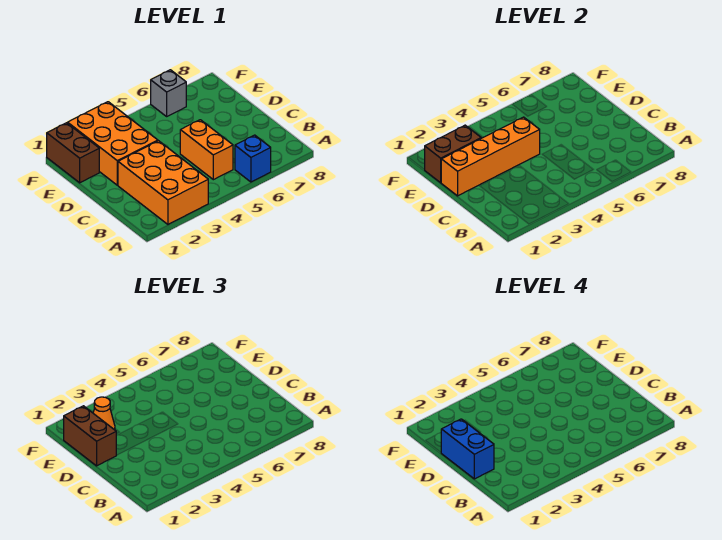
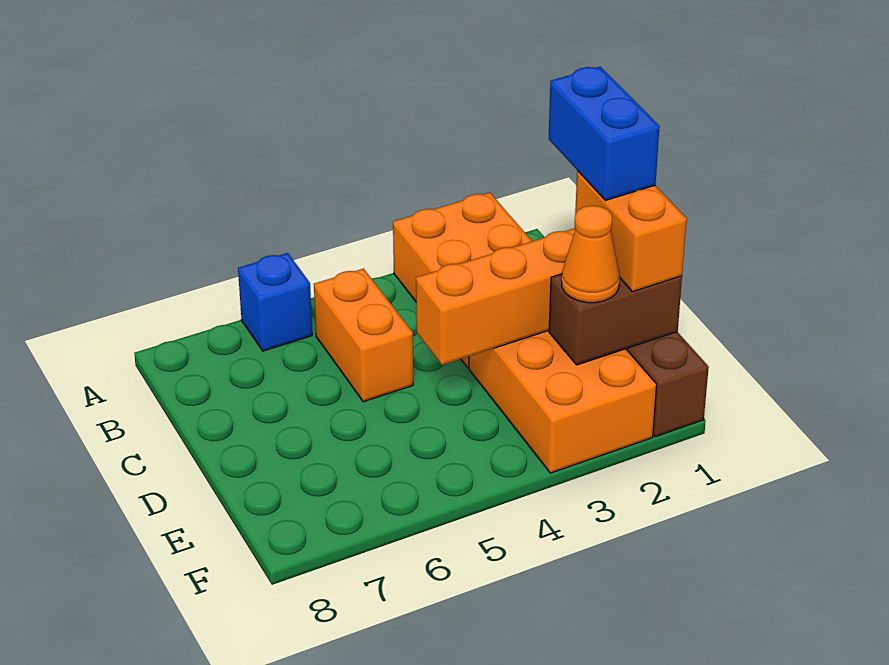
brown brick D1:E1 level 3 -> orange brick D1:E1 level 3
grey brick F6 level 1 -> none

